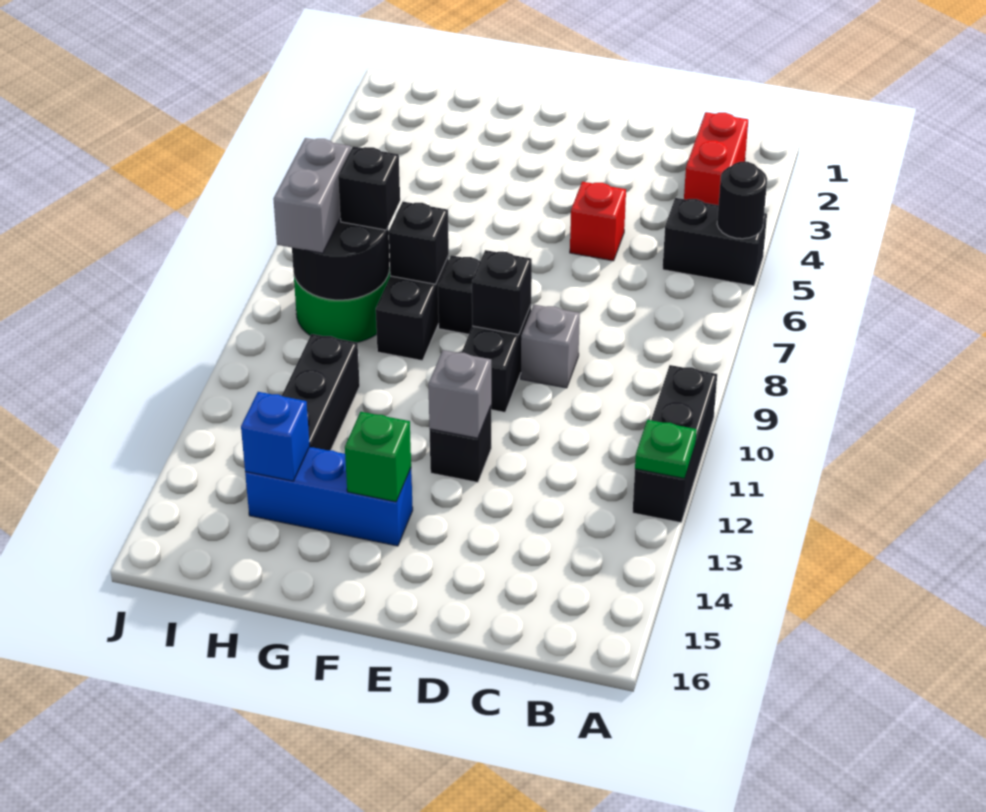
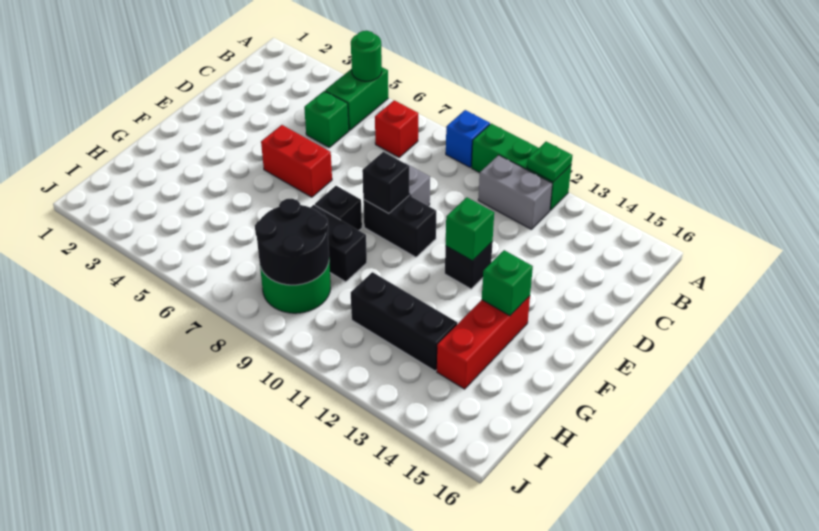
black brick A5:B5 level 1 -> green brick A5:B5 level 1
black round brick A5 level 2 -> green round brick A5 level 2
black brick A10:A12 level 1 -> green brick A10:A12 level 1
red brick B2:B3 level 1 -> red brick E5:E6 level 1
none -> green brick C5 level 1
red brick D5 level 1 -> red brick B7 level 1
grey brick E12 level 2 -> green brick E12 level 2
blue brick F14:H14 level 1 -> red brick F14:H14 level 1
black brick G8 level 2 -> none
black brick H8 level 3 -> none
blue brick H14 level 2 -> blue brick A9 level 1
grey brick I8:I9 level 3 -> grey brick B11:B12 level 1

